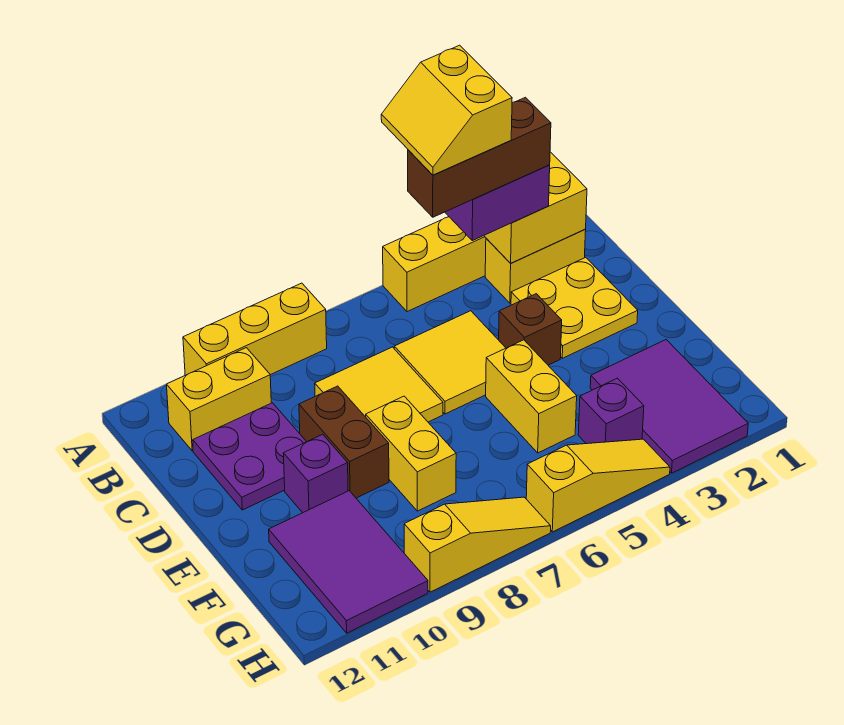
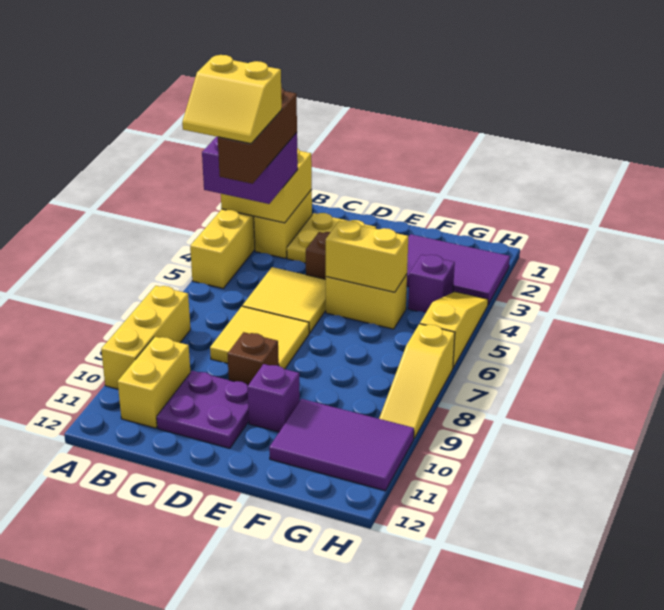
brown brick D9:E9 level 1 -> brown brick D9 level 1
yellow brick E8:F8 level 1 -> yellow brick E5:F5 level 2
yellow slope H7:H9 level 1 top 9 -> yellow slope H7:H9 level 1 top 7

